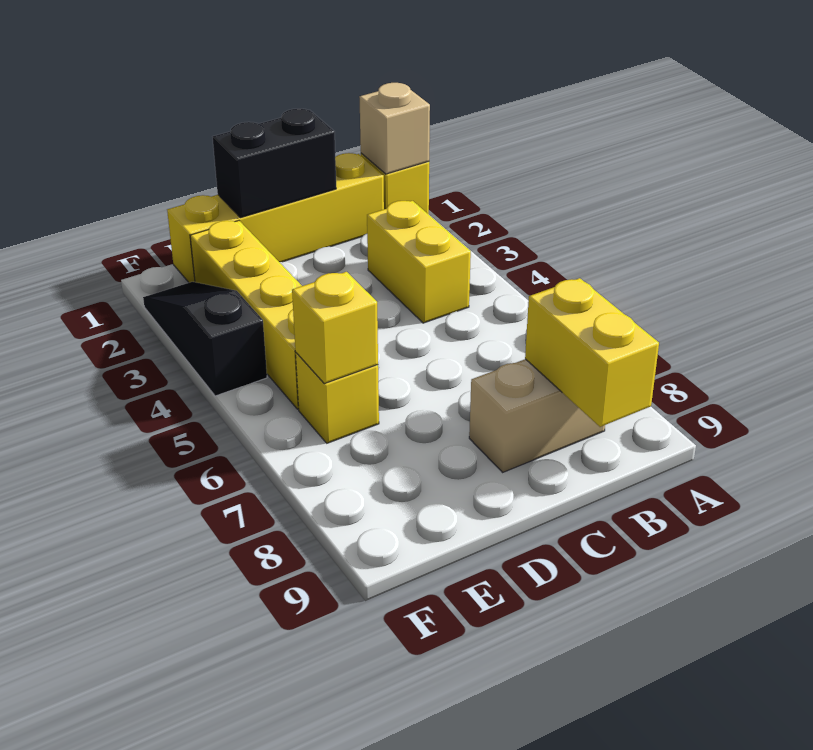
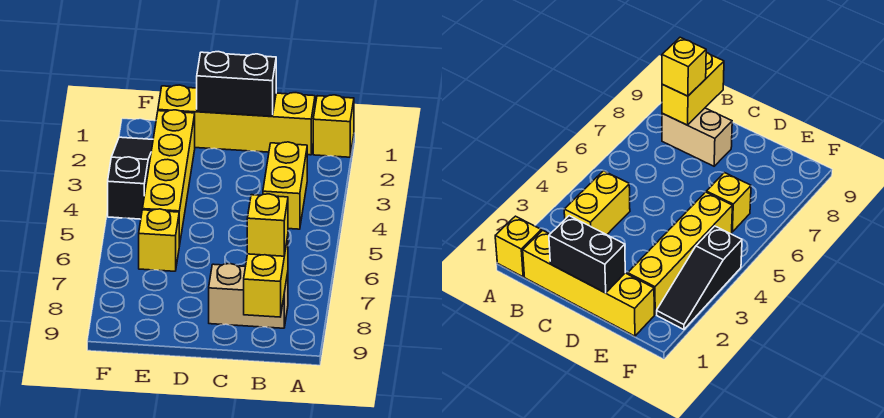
tan brick A1 level 2 -> none
yellow brick E6 level 2 -> yellow brick B8 level 3

